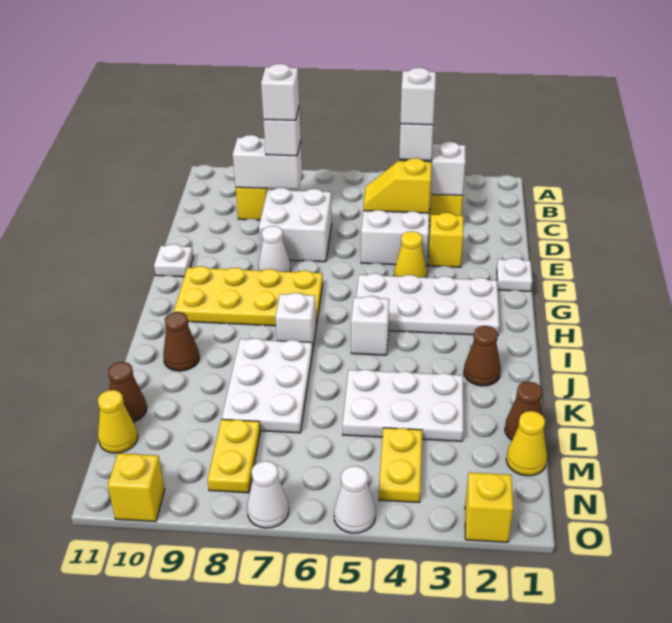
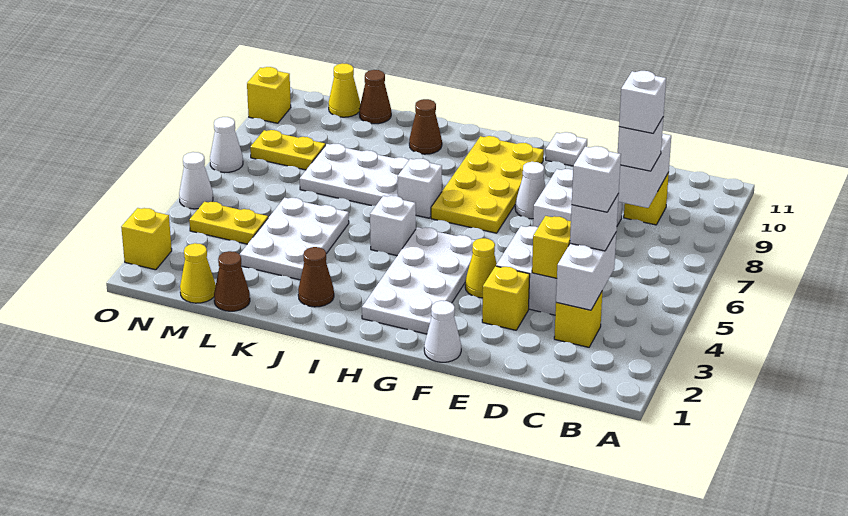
white plate F1 level 1 -> white cone F1 level 1

